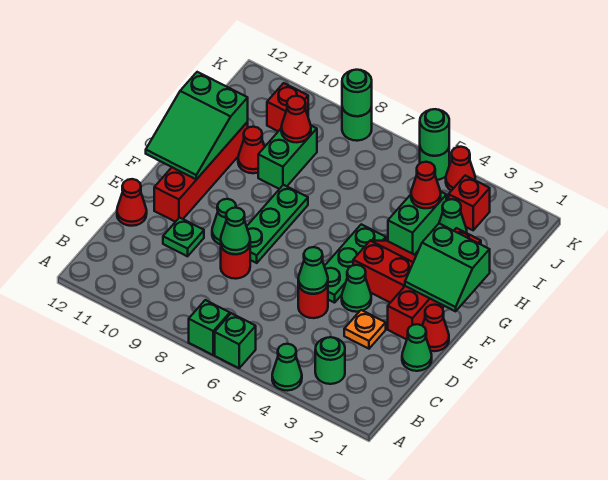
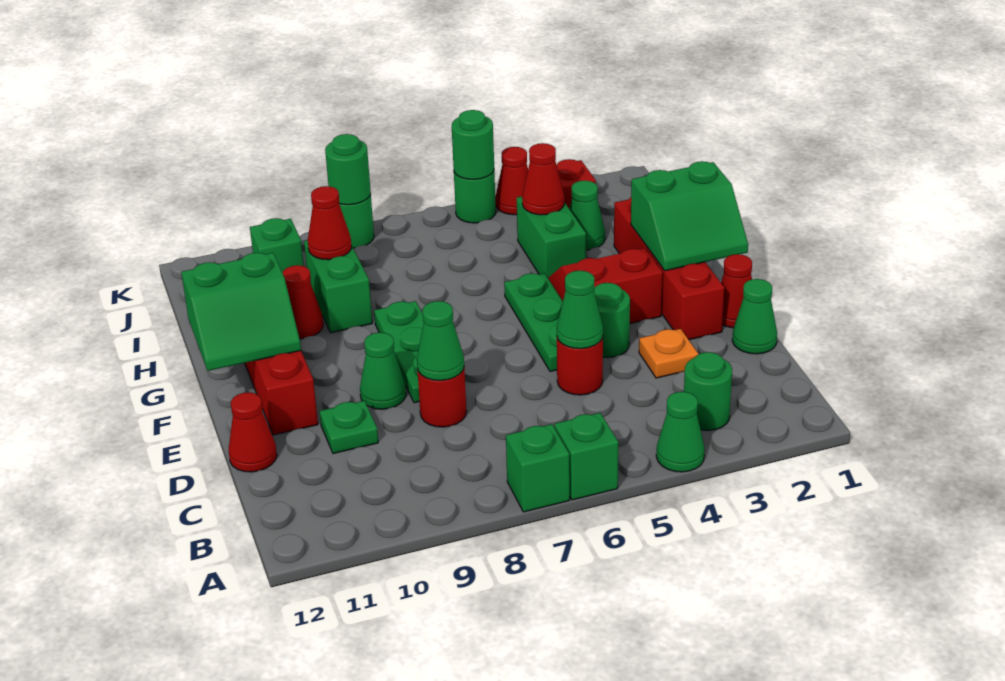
green cone E4 level 1 -> green round brick E4 level 1
green slope F11:H12 level 2 top H -> green slope F11:G12 level 2 top G
red brick J10 level 1 -> green brick J10 level 1

